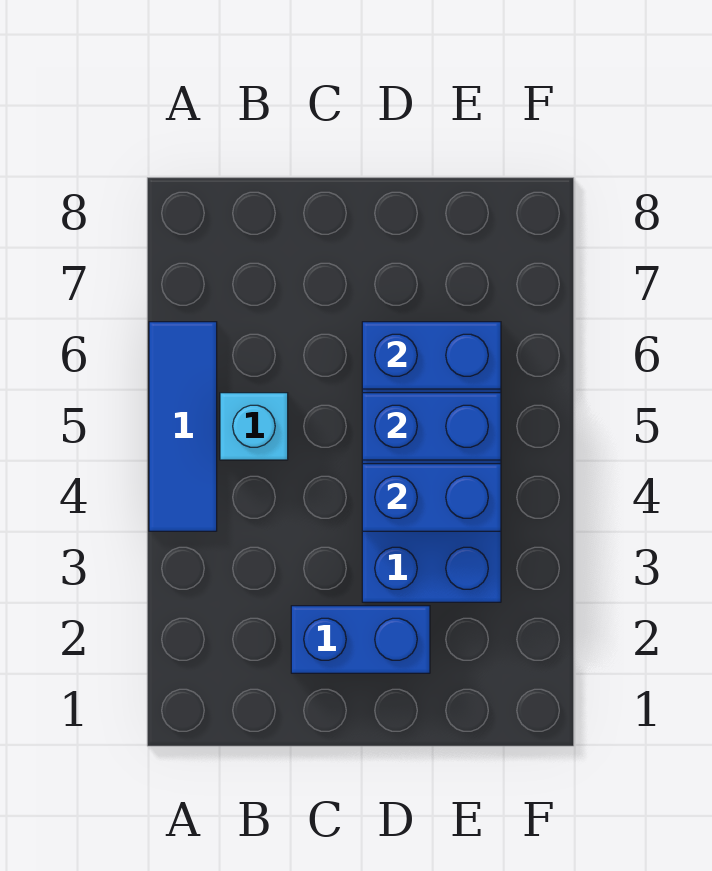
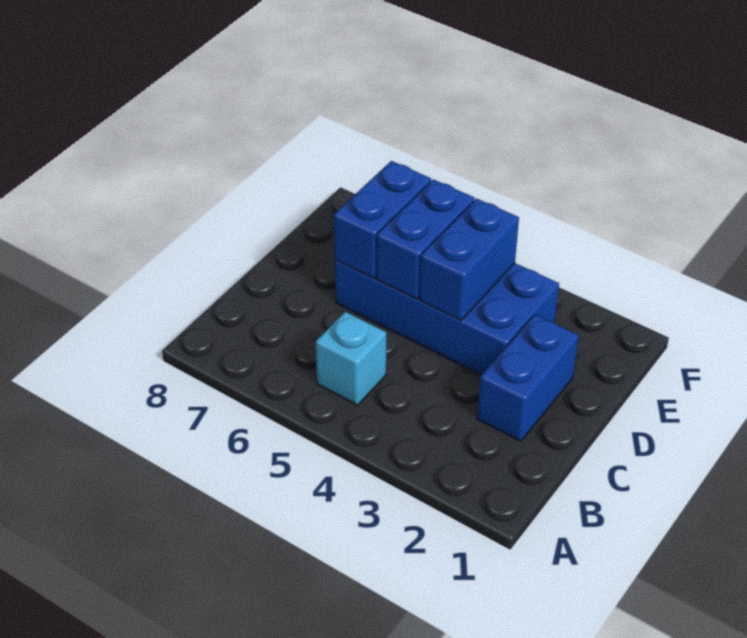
blue tile A4:A6 level 1 -> none

